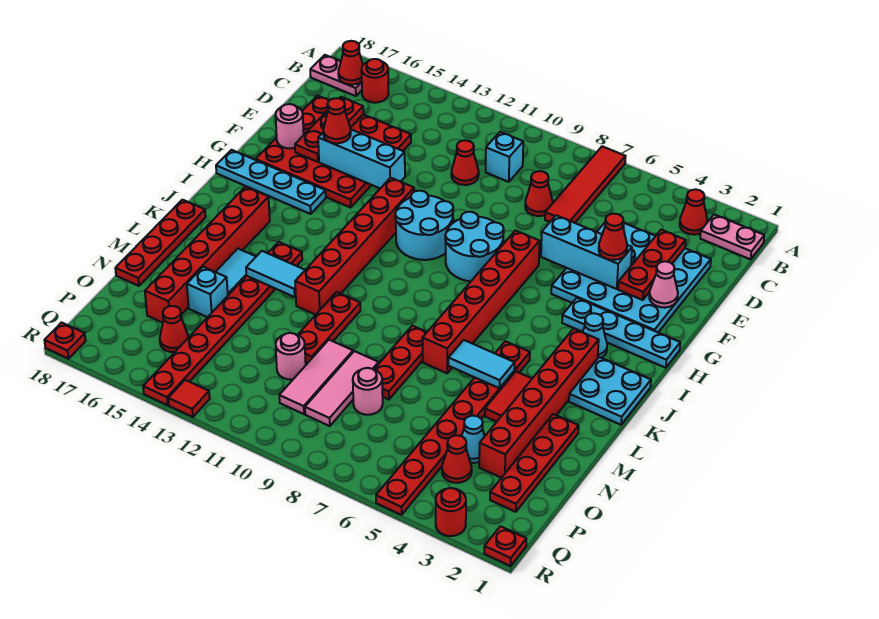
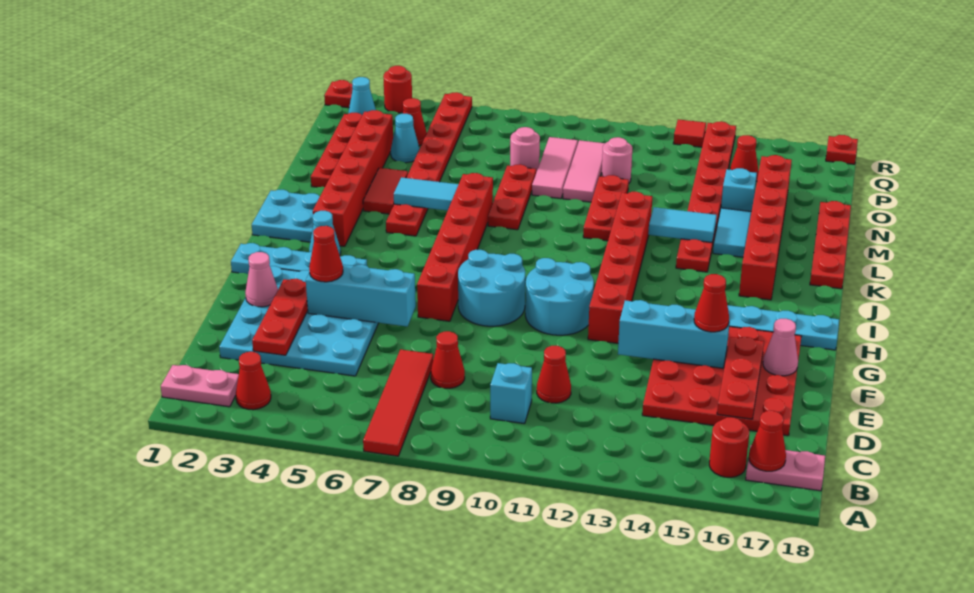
pink round brick F17 level 2 -> pink cone F17 level 2
none -> cyan cone Q2 level 1

